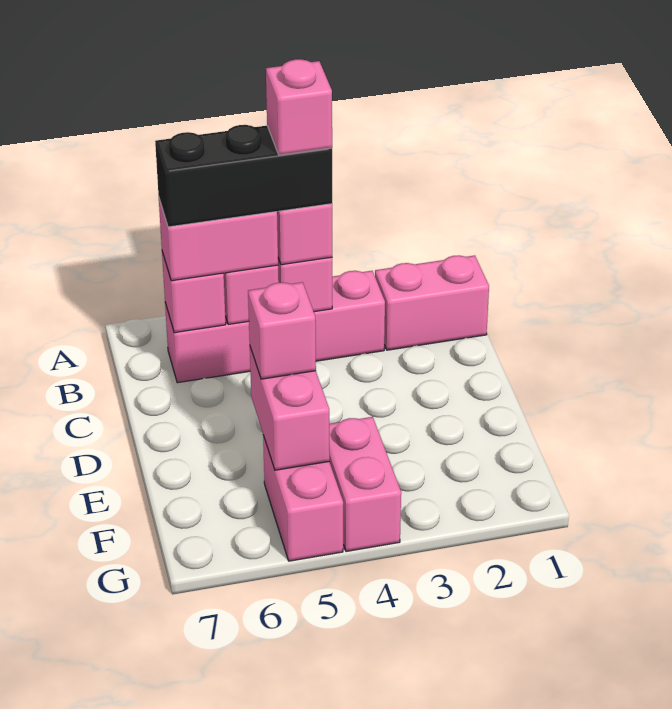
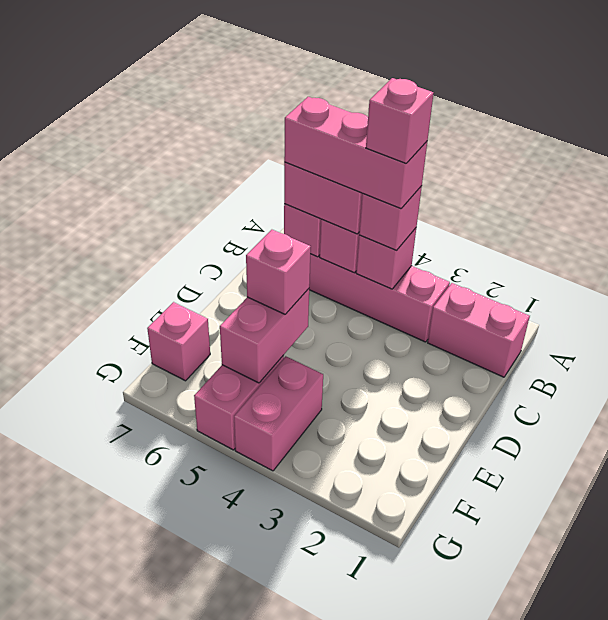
black brick B4:B6 level 4 -> pink brick B4:B6 level 4
none -> pink brick F7 level 1

